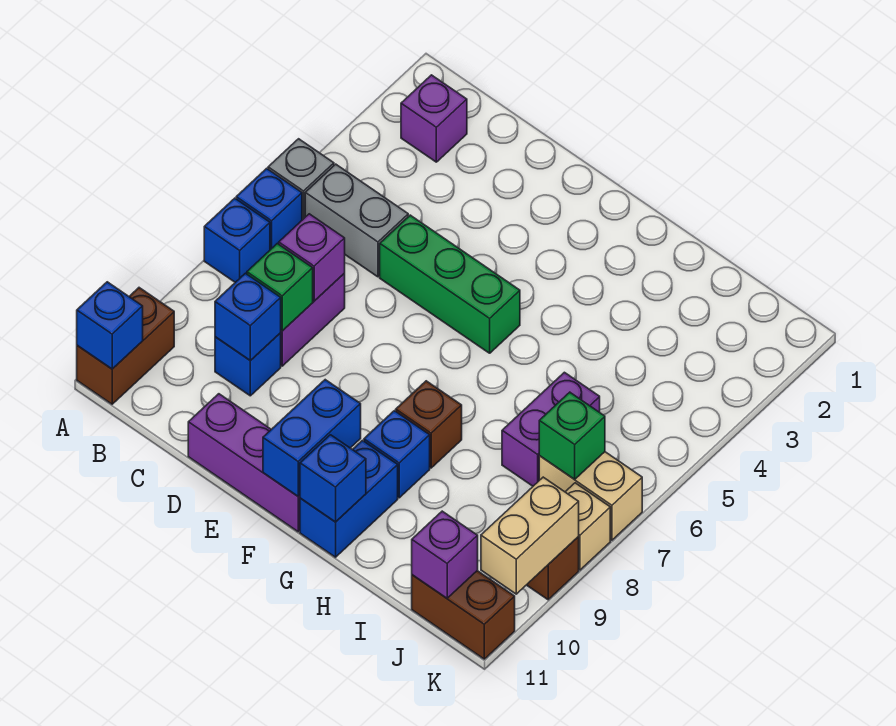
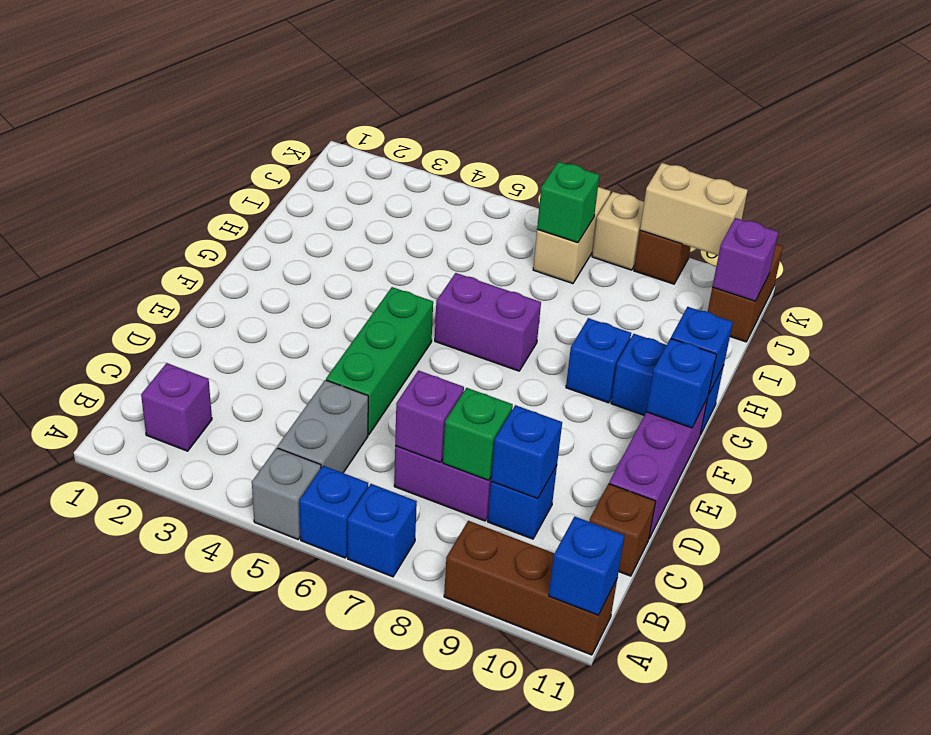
brown brick A10:A11 level 1 -> brown brick A9:A11 level 1
blue brick F10:F11 level 2 -> blue brick F11 level 2
brown brick G8 level 1 -> brown brick C11 level 1
purple brick I6:I7 level 1 -> purple brick G6:G7 level 1

